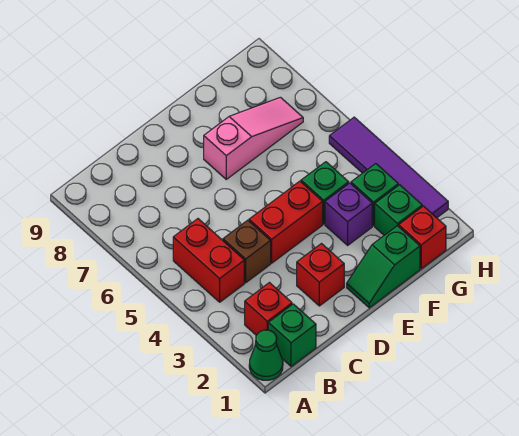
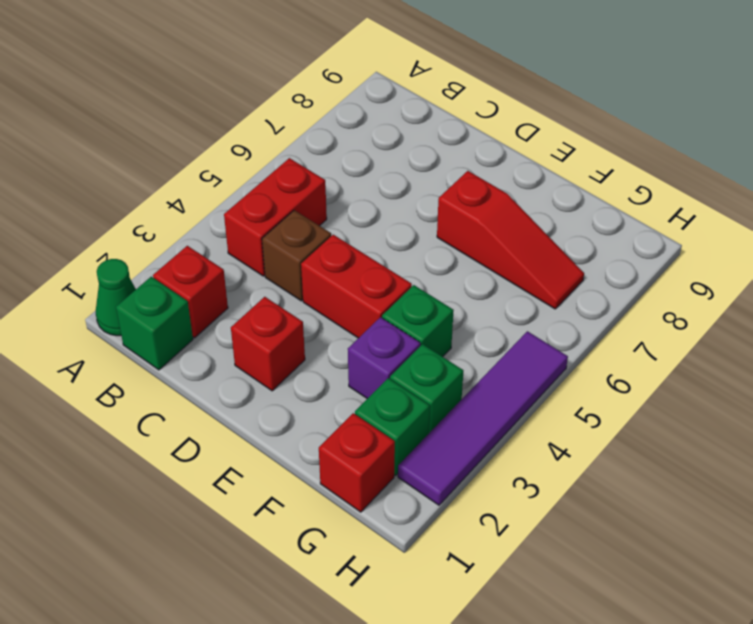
green slope E1:F1 level 1 top F -> none
pink slope E7:G7 level 1 top E -> red slope E7:G7 level 1 top E

